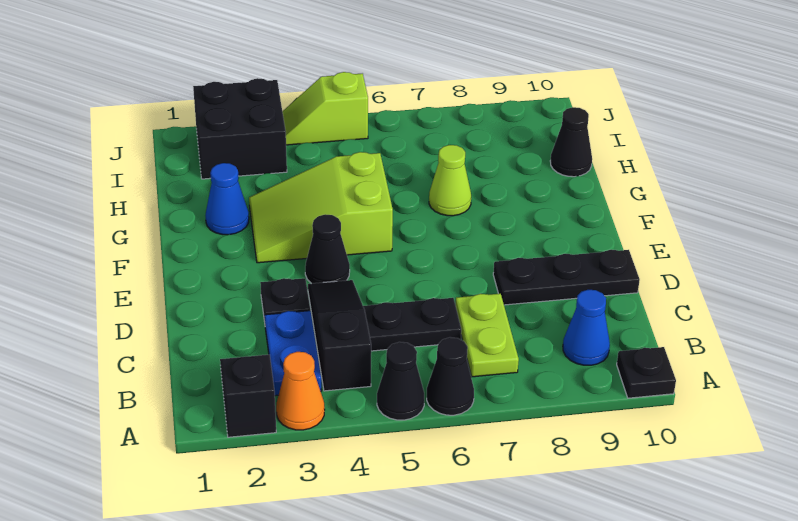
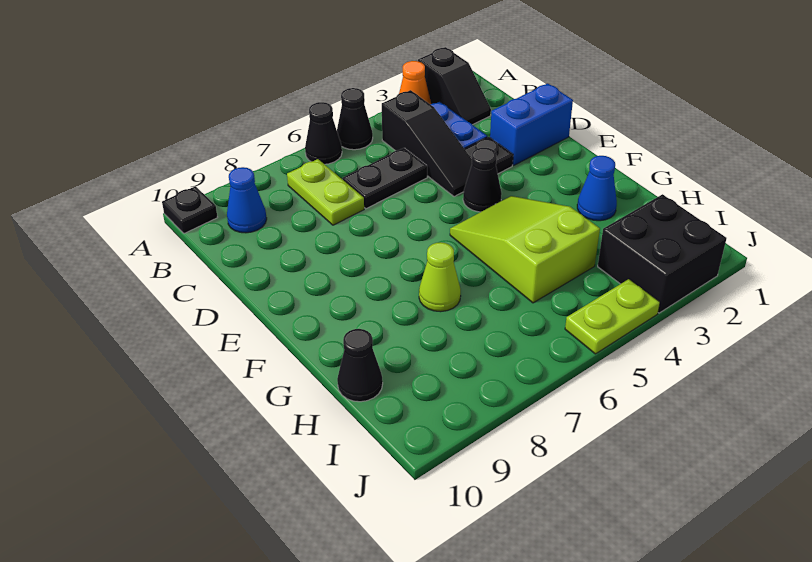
none -> blue brick D1:D2 level 1
black plate D8:D10 level 1 -> none
lime slope F3:G5 level 1 top 5 -> lime slope F4:H5 level 1 top H
lime slope J4:J5 level 1 top 5 -> lime plate J4:J5 level 1

